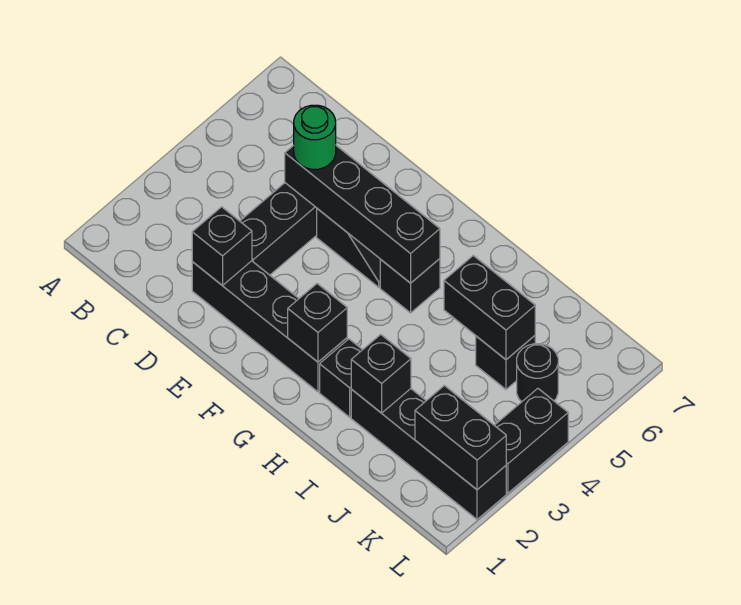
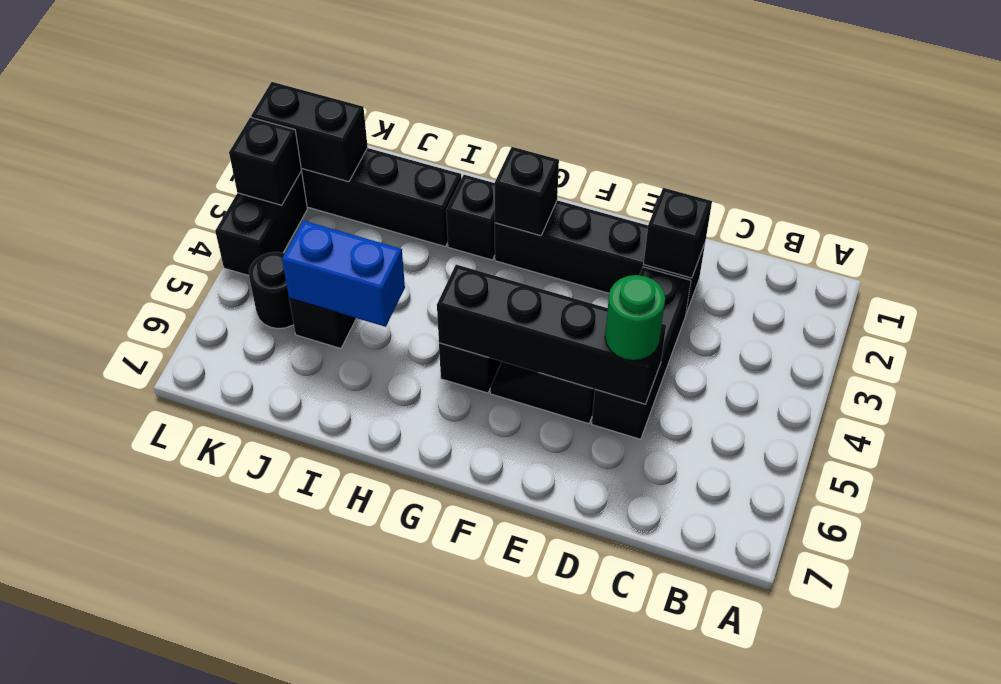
black brick I2 level 2 -> black brick L3 level 2
black brick I5:J5 level 2 -> blue brick I5:J5 level 2

